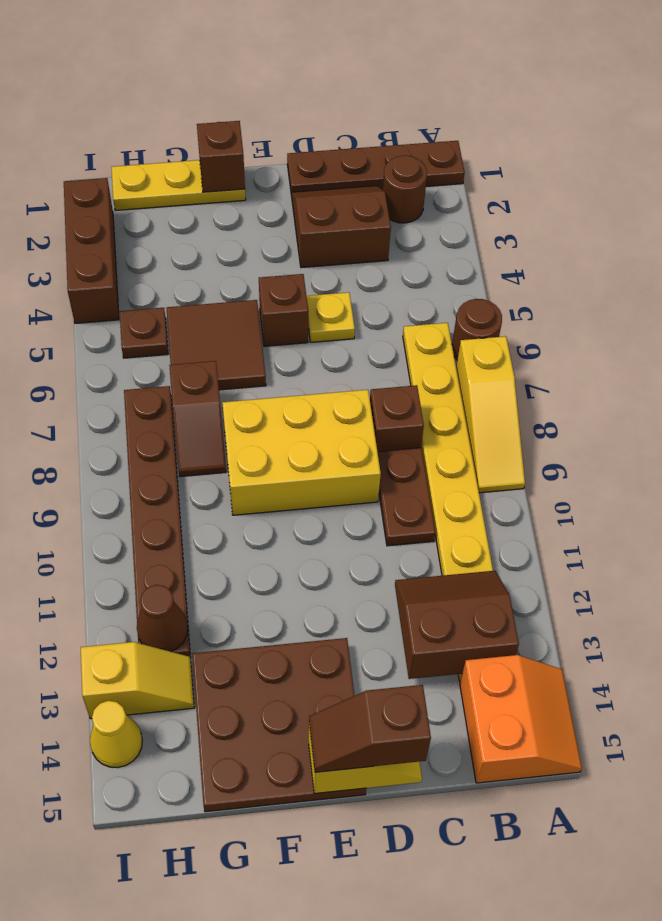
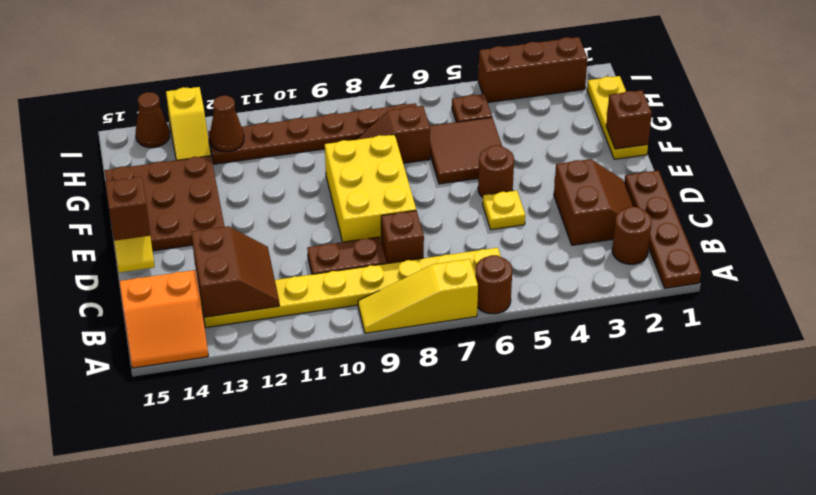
brown brick E5 level 1 -> brown round brick E5 level 1
yellow cone I14 level 1 -> brown cone I14 level 1

